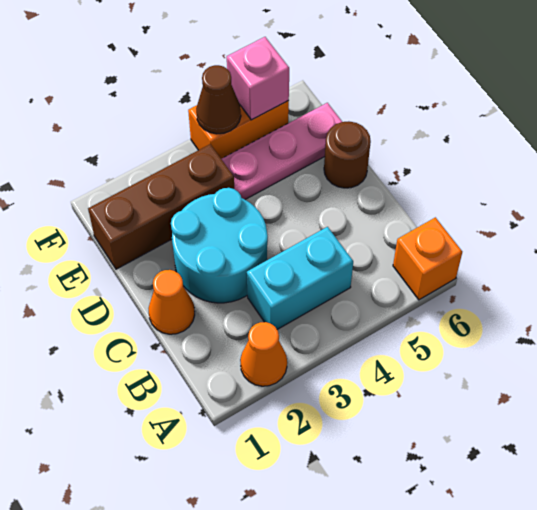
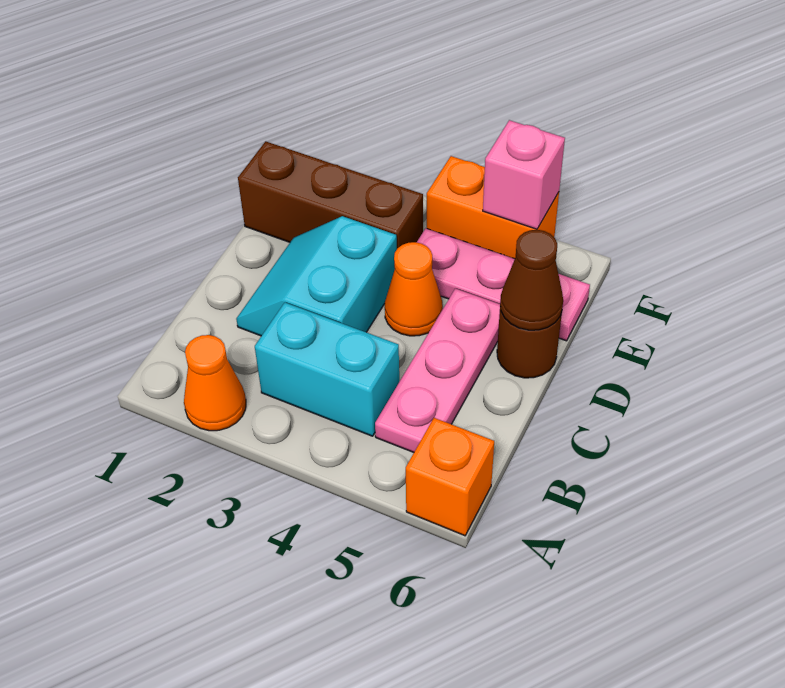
none -> pink plate B5:D5 level 1
orange cone C1 level 1 -> orange cone D4 level 1
cyan round brick C2:D3 level 1 -> cyan slope C2:D3 level 1 top 3
brown cone F4 level 2 -> brown cone D6 level 2

